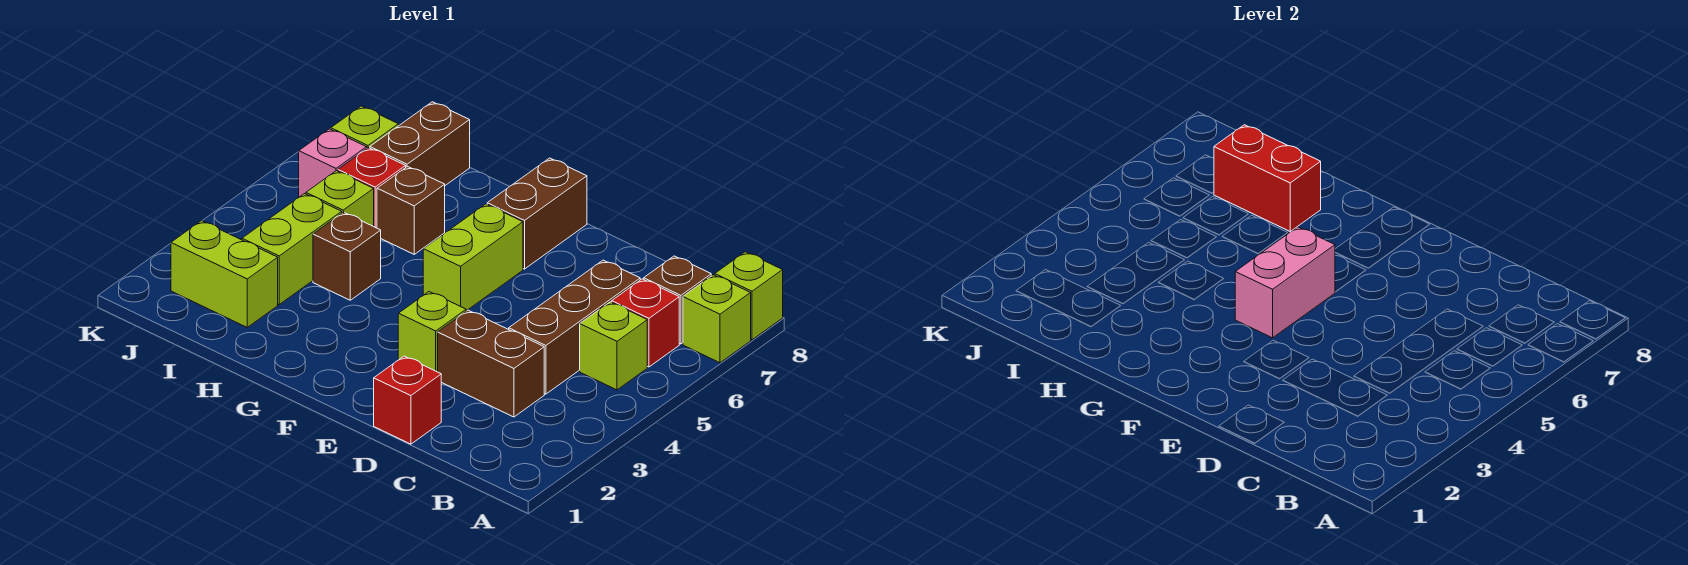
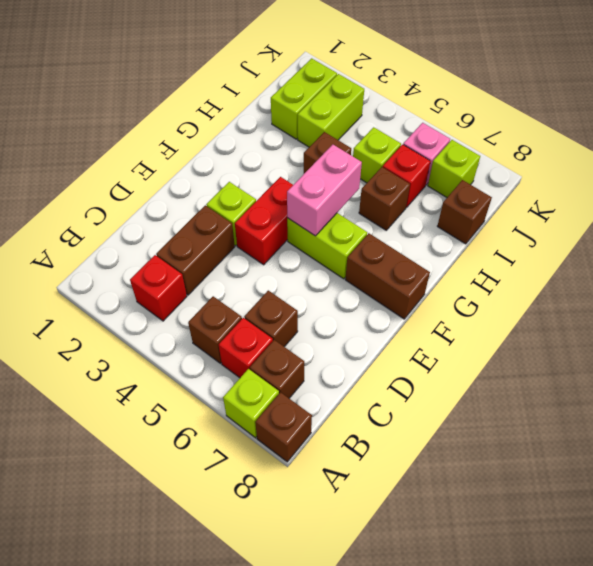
lime brick A8 level 1 -> brown brick A8 level 1
lime brick B5 level 1 -> brown brick B5 level 1
brown brick C4:C6 level 1 -> brown brick C6 level 1
red brick D1 level 1 -> red brick B3 level 1
pink brick F4:F5 level 2 -> pink brick F5:G5 level 2
red brick H7:I7 level 2 -> red brick E4:F4 level 1
lime brick I3:I4 level 1 -> lime brick I3:J3 level 1
brown brick I7:I8 level 1 -> brown brick I8 level 1

